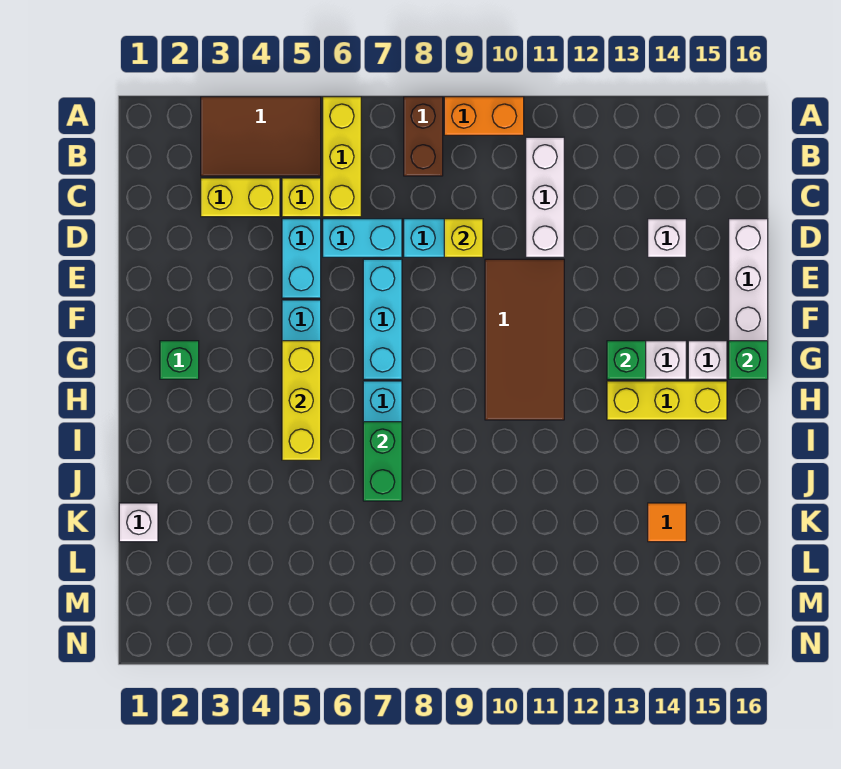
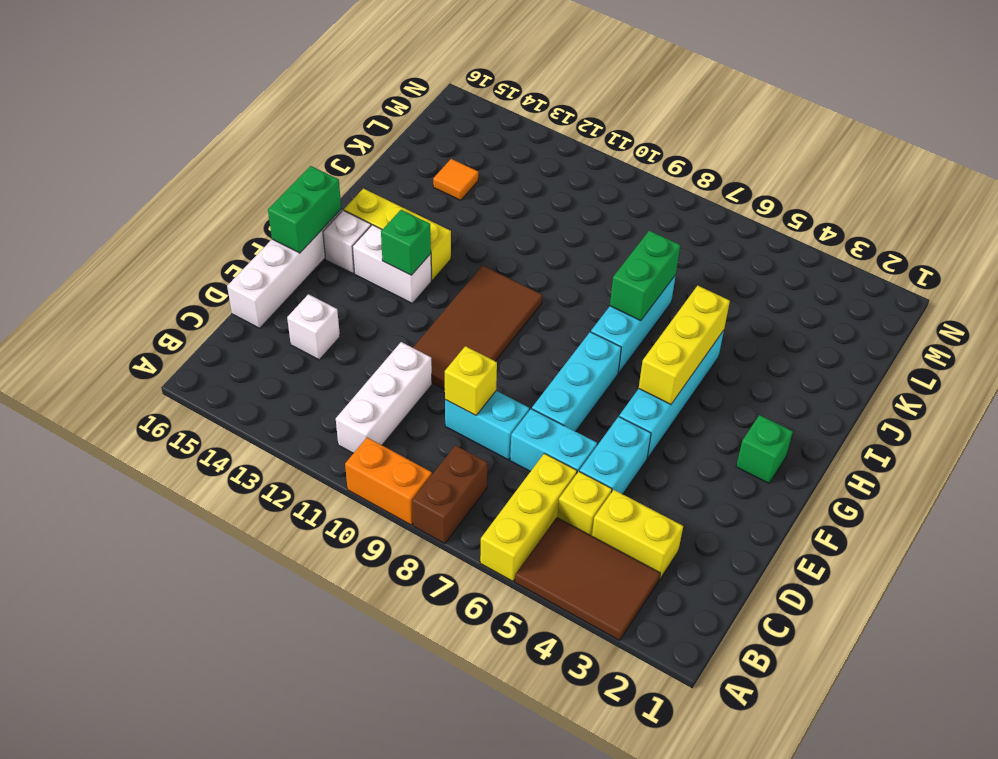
green brick G16 level 2 -> green brick F16:G16 level 2
white brick K1 level 1 -> none

